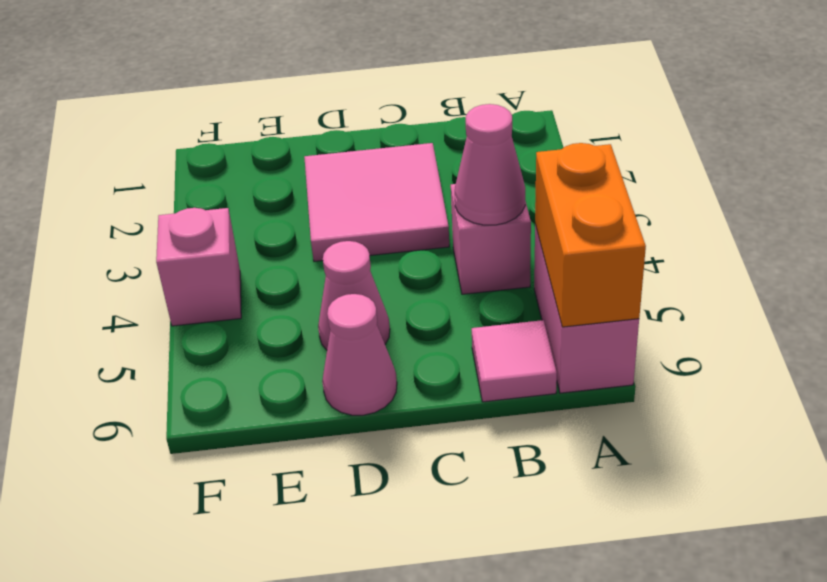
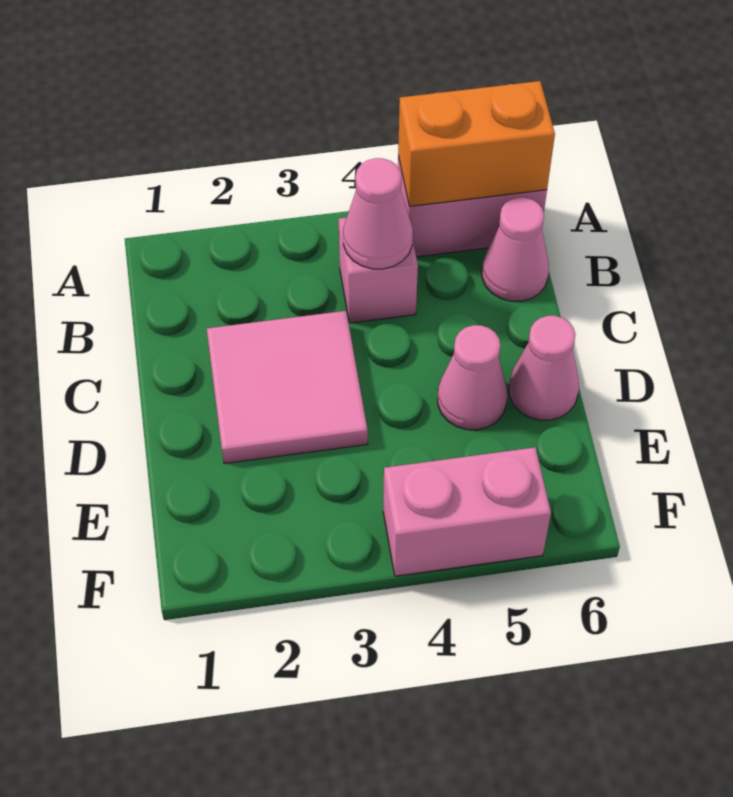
pink tile B6 level 1 -> pink cone B6 level 1
pink brick F4 level 1 -> pink brick F4:F5 level 1

